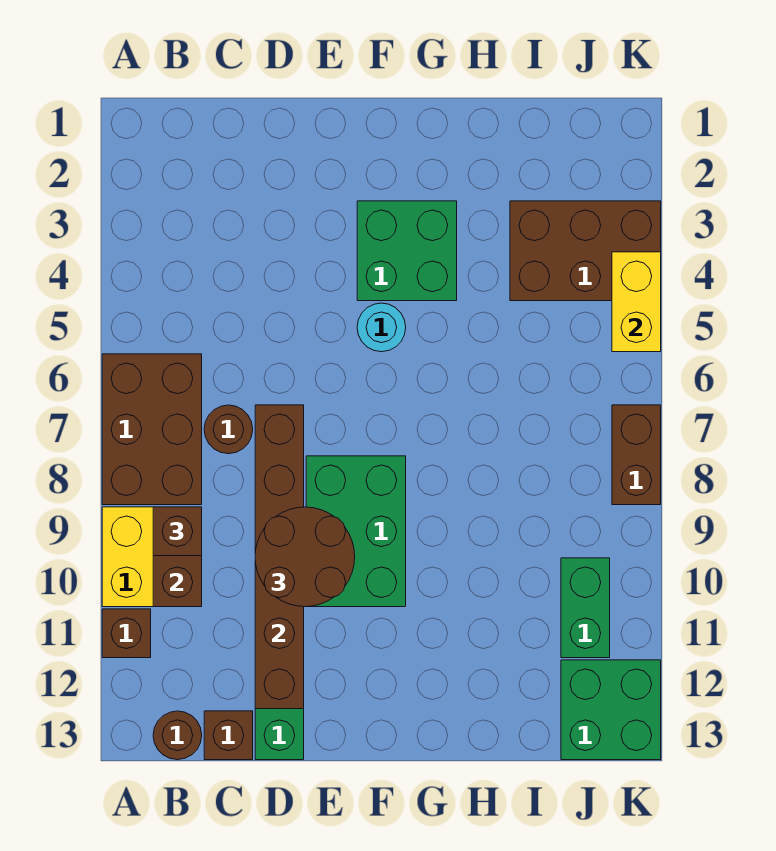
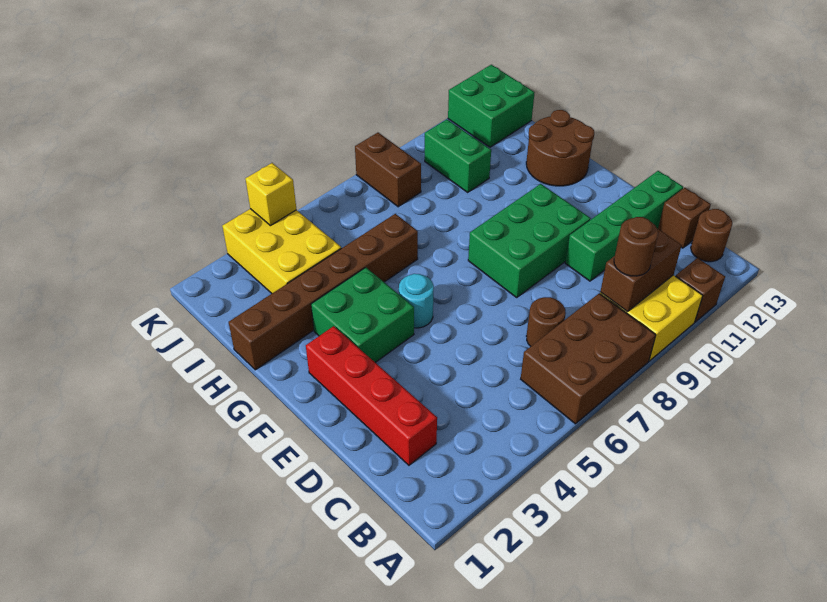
brown brick B9 level 3 -> brown round brick B9 level 3
none -> red brick C2:F2 level 1
brown brick D7:D12 level 2 -> brown brick H1:H6 level 1
brown round brick D9:E10 level 3 -> brown round brick G12:H13 level 1
brown brick I3:K4 level 1 -> yellow brick I3:K4 level 1
green brick J10:J11 level 1 -> green brick I10:J10 level 1
yellow brick K4:K5 level 2 -> yellow brick K4 level 2
brown brick K7:K8 level 1 -> brown brick J8:K8 level 1

